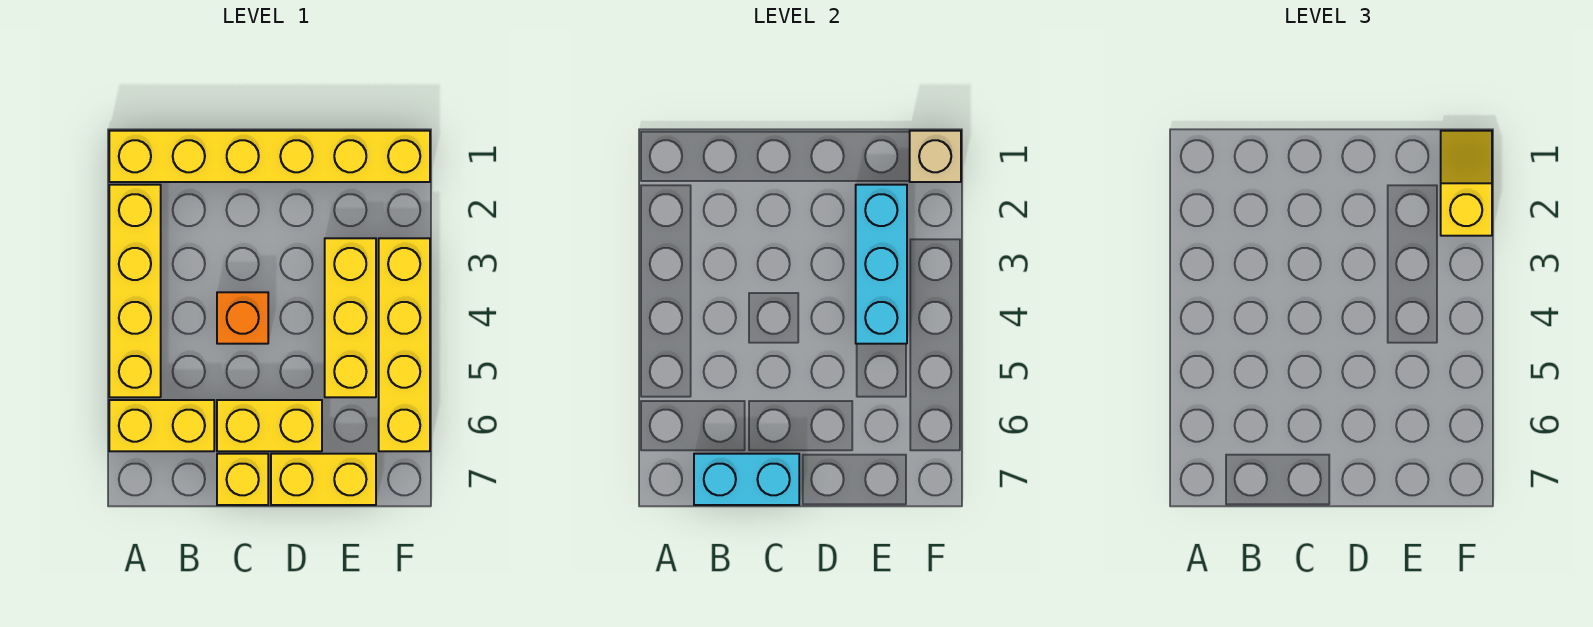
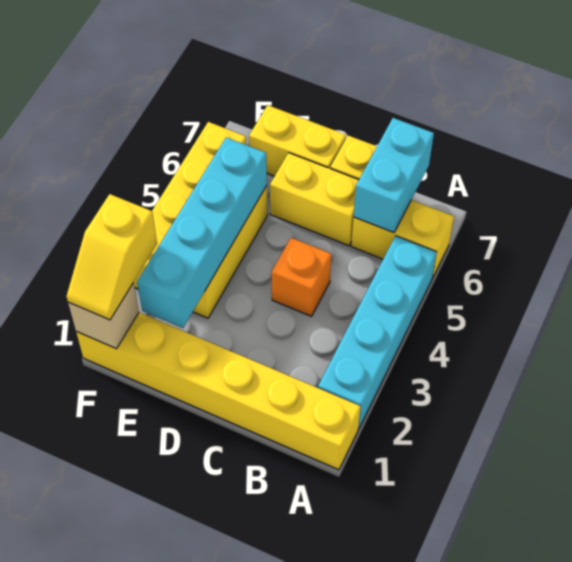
yellow brick A2:A5 level 1 -> cyan brick A2:A5 level 1
cyan brick B7:C7 level 2 -> cyan brick B6:B7 level 2
cyan brick E2:E4 level 2 -> cyan brick E2:E5 level 2

